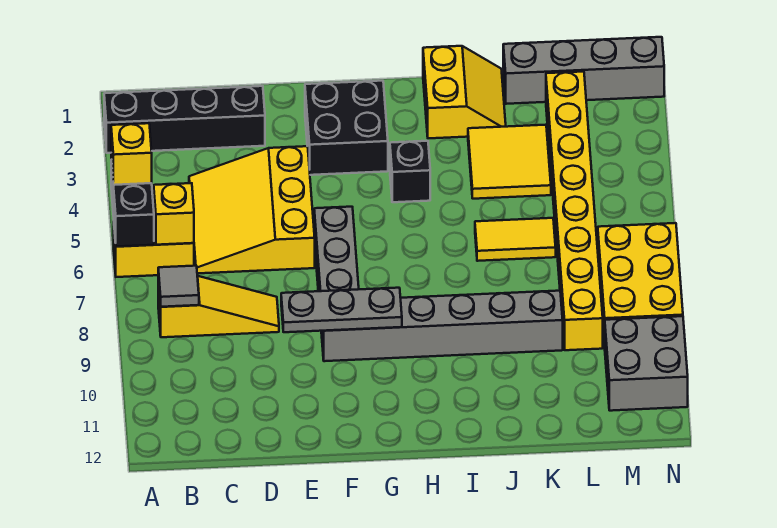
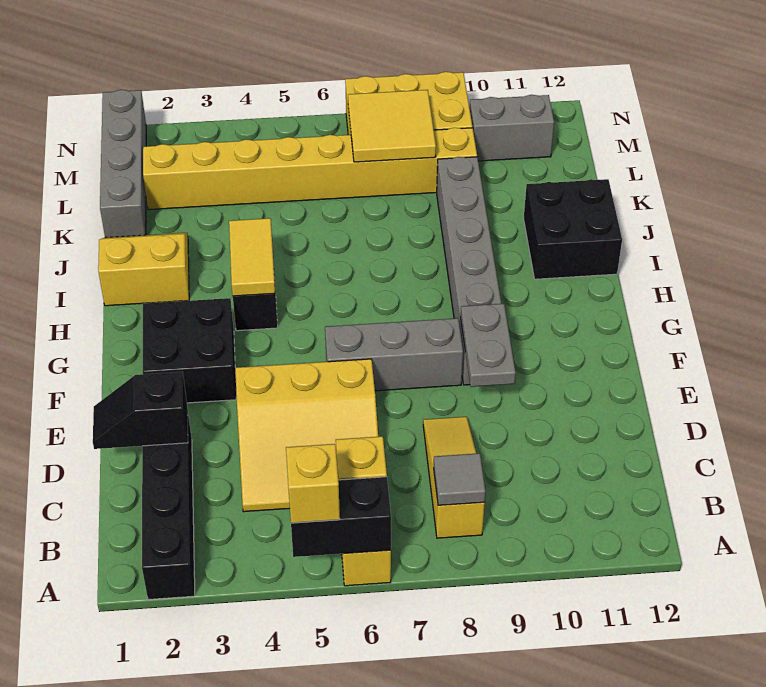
none -> black slope D1:D2 level 2 top 2
grey plate E9:G9 level 2 -> grey plate E9:F9 level 2
none -> black brick I11:J12 level 1
yellow tile J3:K4 level 1 -> yellow tile L7:M8 level 2
yellow tile J6:K6 level 1 -> yellow tile H4:I4 level 2
grey brick M10:N11 level 1 -> grey brick M10:M11 level 1

